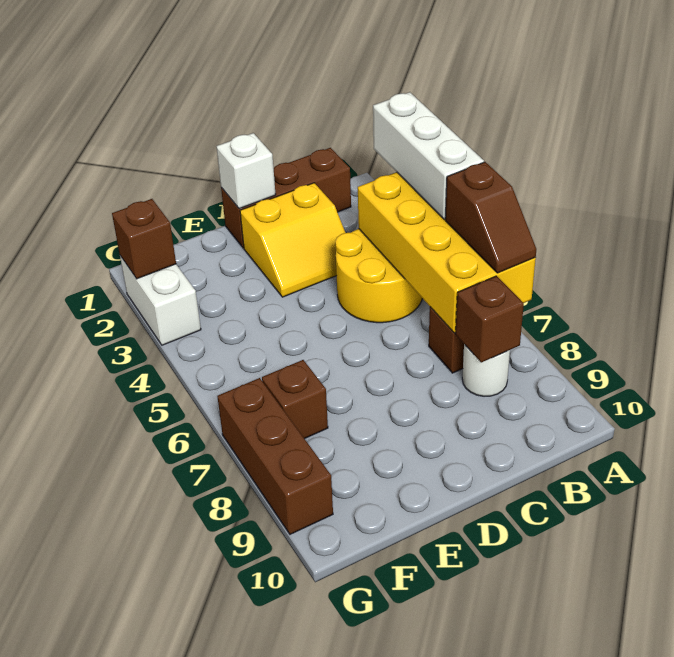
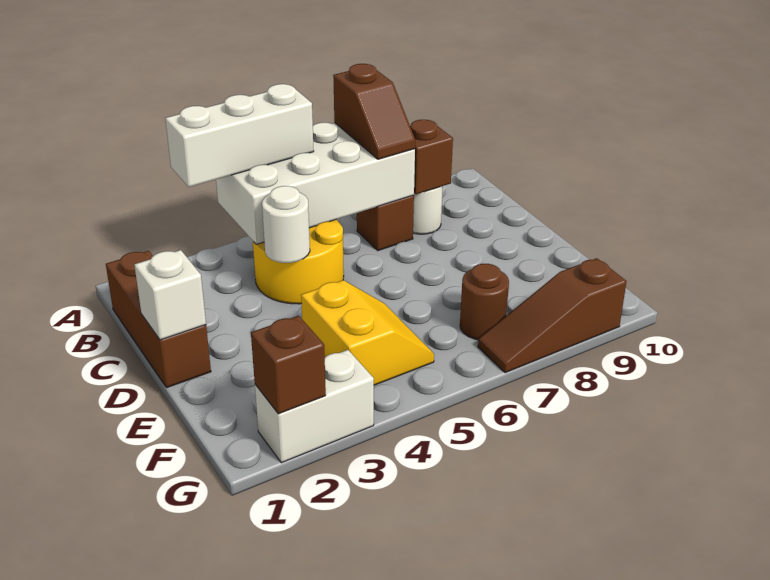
yellow brick A4:B7 level 2 -> white brick A4:B7 level 2
brown slope A6:A7 level 3 top 6 -> brown slope A7:B7 level 3 top A
yellow slope C2:D3 level 1 top 2 -> yellow slope E4:F5 level 1 top 4
none -> white round brick C4 level 2
brown brick F7 level 1 -> brown round brick F7 level 1
brown brick G7:G9 level 1 -> brown slope G7:G9 level 1 top 9

